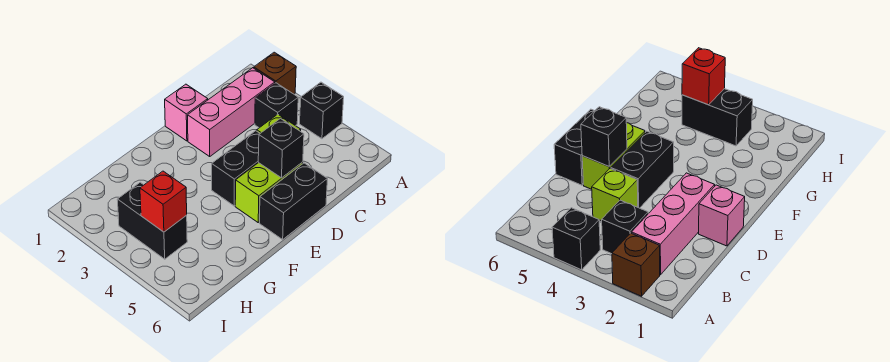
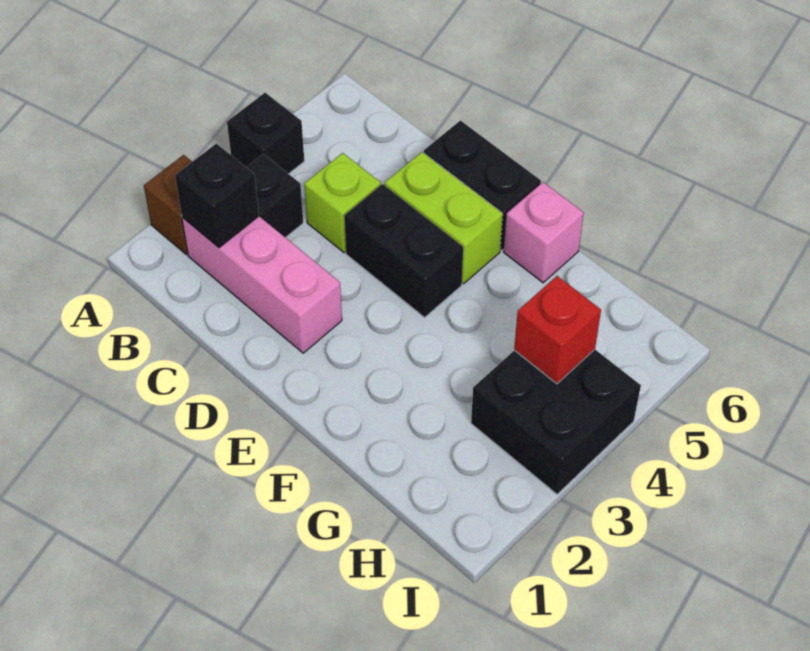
pink brick D1 level 1 -> pink brick F6 level 1
black brick D5 level 2 -> black brick B2 level 2
black brick H3:H4 level 1 -> black brick H3:I4 level 1

